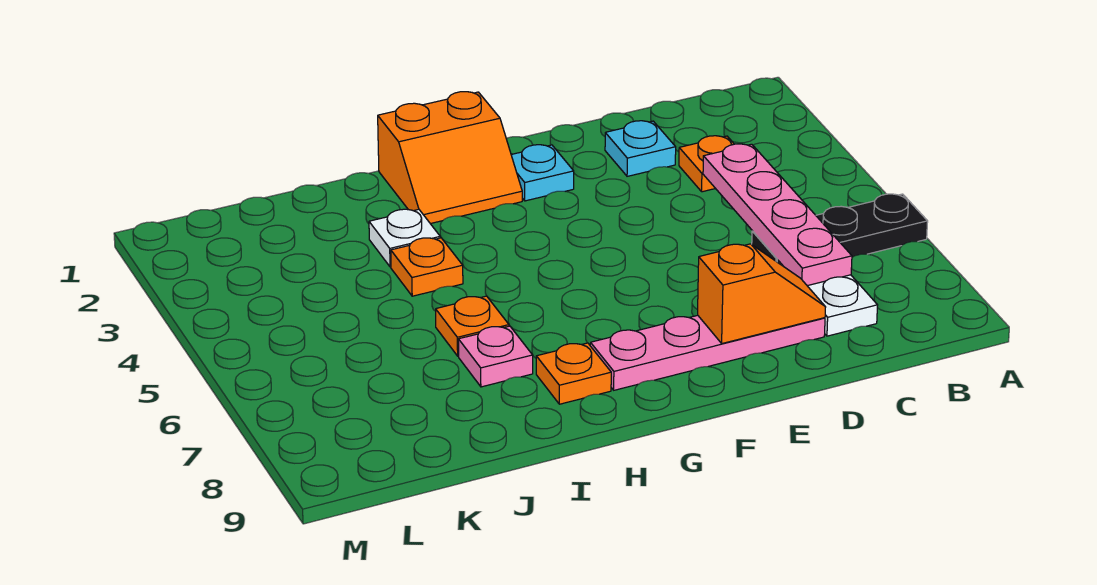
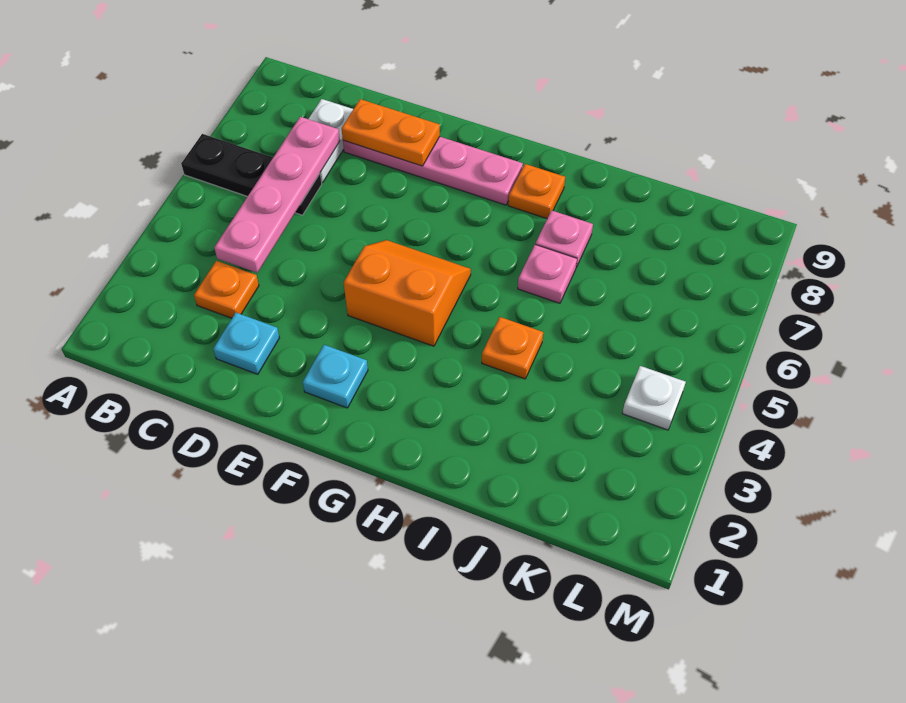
orange slope D8:E8 level 2 top E -> orange plate D8:E8 level 2
orange slope G1:H2 level 1 top 1 -> orange slope F4:G5 level 1 top 4
white plate I3 level 1 -> white plate L4 level 1
orange plate I6 level 1 -> pink plate I6 level 1

